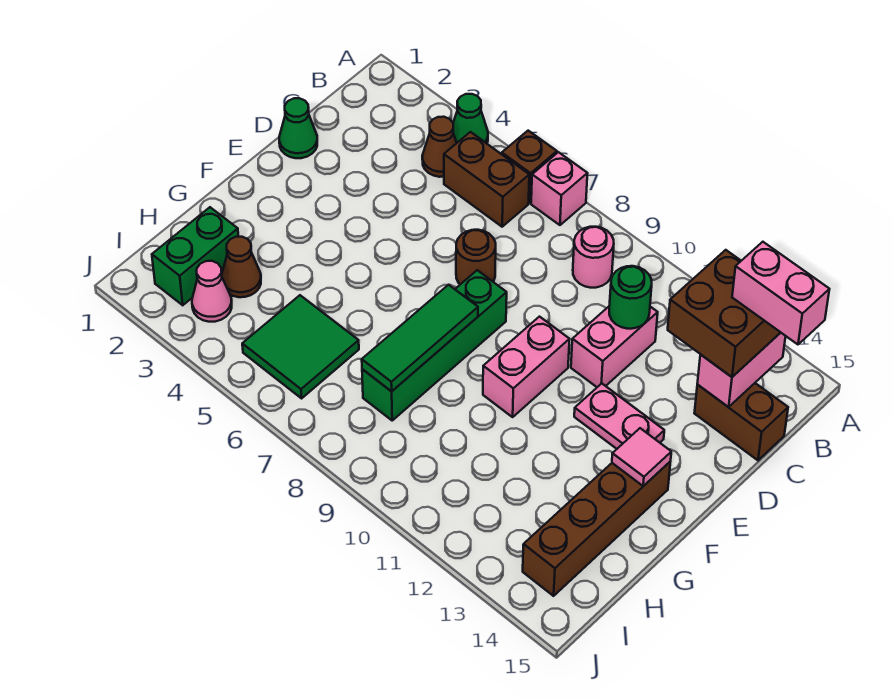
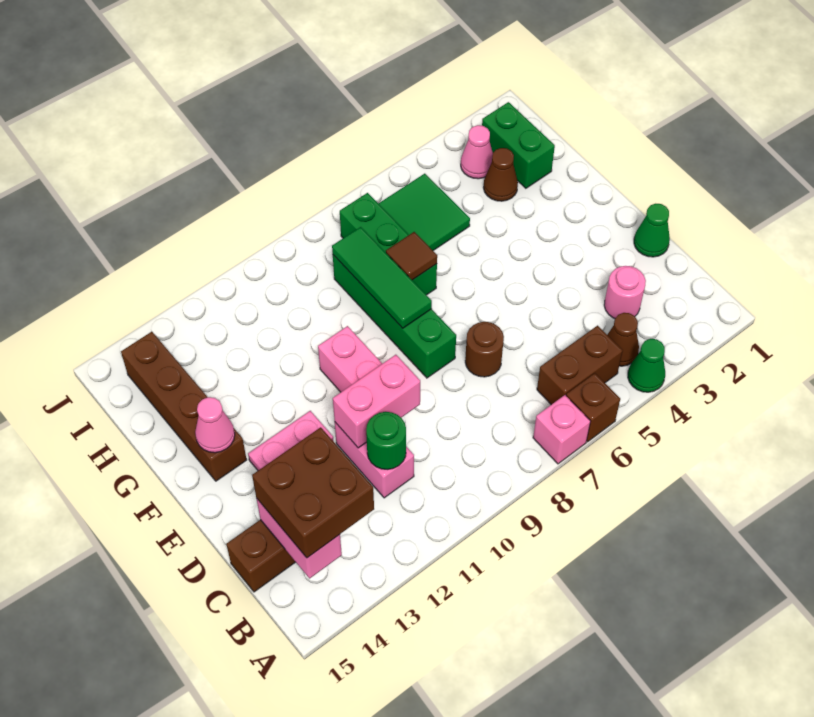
pink round brick B9 level 1 -> pink round brick C3 level 1
pink brick B14:B15 level 4 -> pink brick D10:D11 level 2
pink tile F14 level 2 -> pink cone F14 level 2
none -> green brick G7:I7 level 1
none -> brown tile G7 level 2

